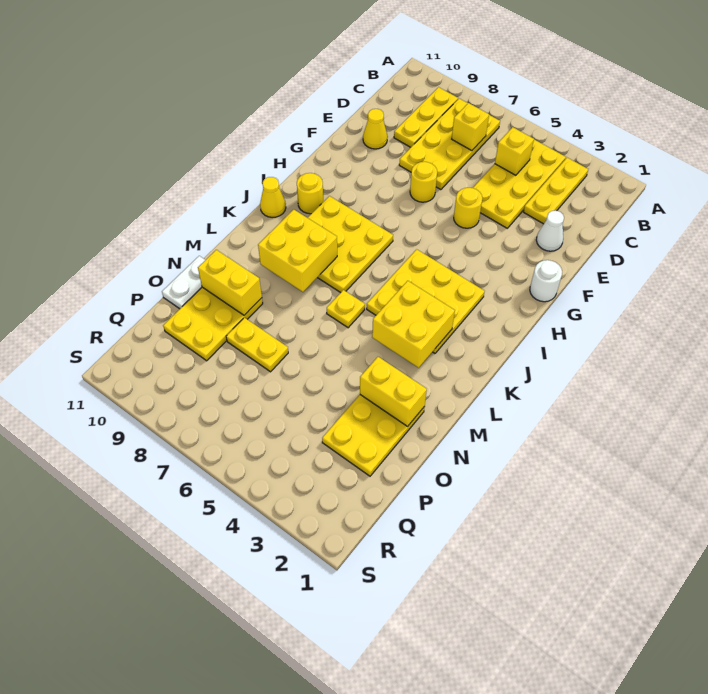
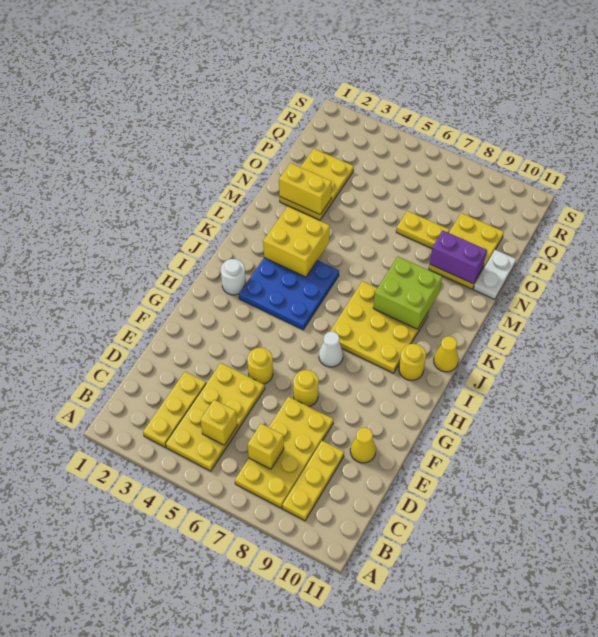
white cone E2 level 1 -> white cone H7 level 1
white round brick G1 level 1 -> white round brick I2 level 1
yellow plate I3:K5 level 1 -> blue plate I3:K5 level 1
yellow brick K8:L9 level 2 -> lime brick K8:L9 level 2
yellow plate L6 level 1 -> none
yellow brick N9:N10 level 2 -> purple brick N9:N10 level 2

